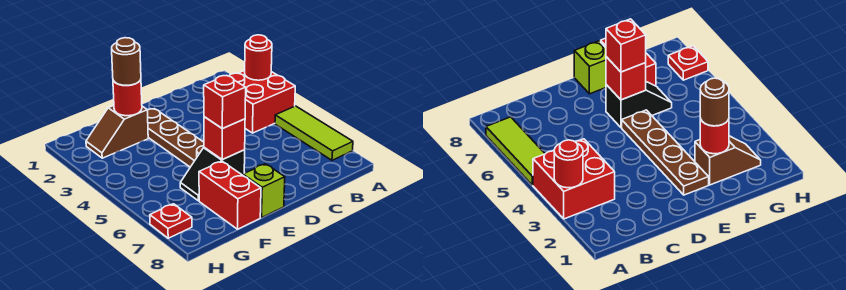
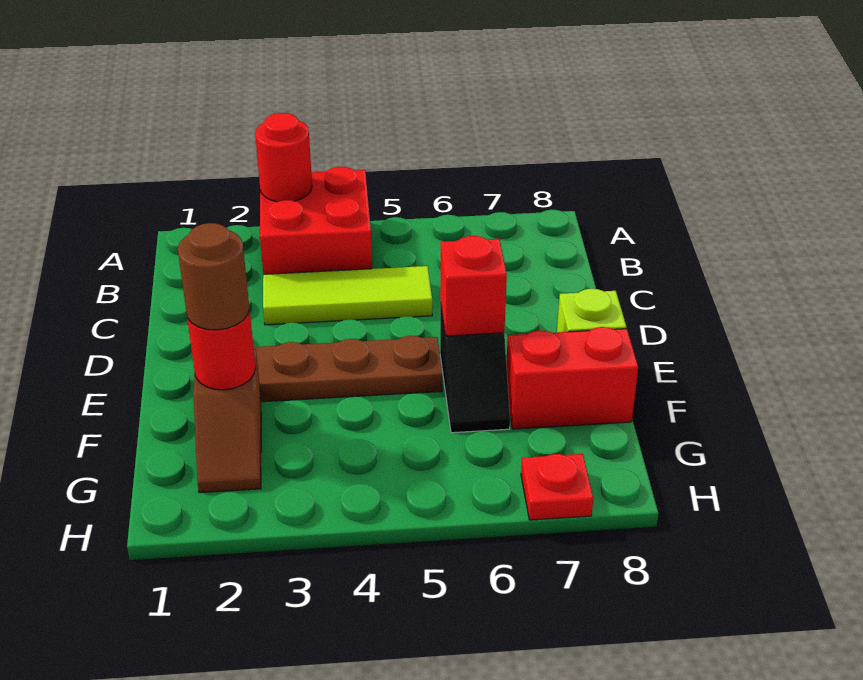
lime tile A5:A7 level 1 -> lime tile C3:C5 level 1
red brick E6 level 3 -> none

